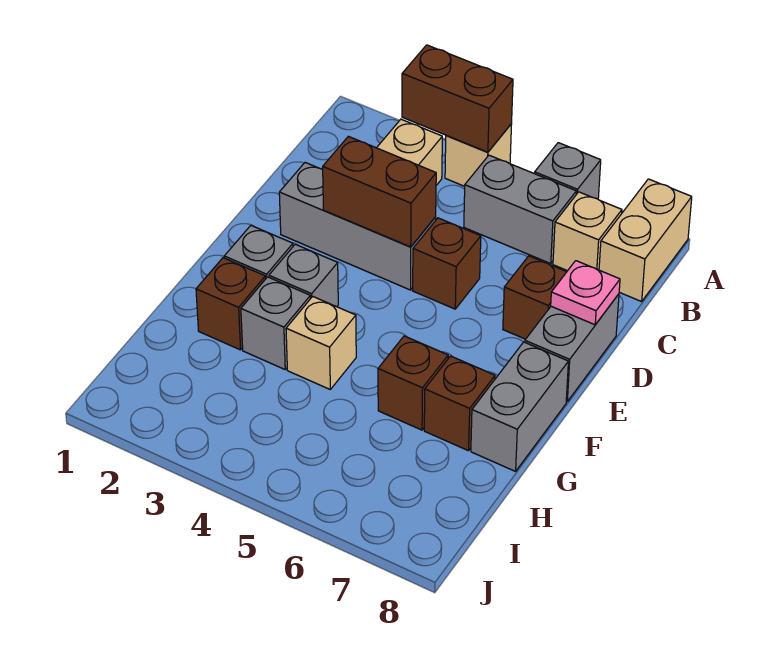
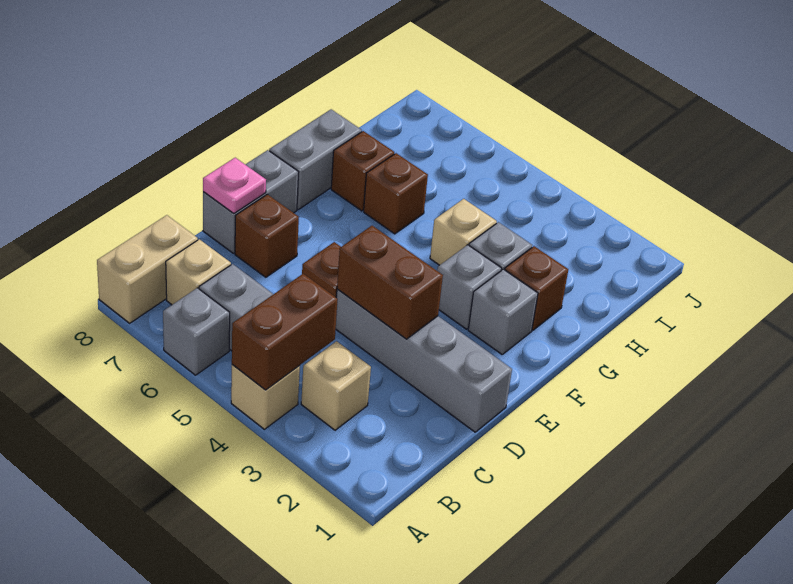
brown brick A3:A4 level 2 -> brown brick A4:B4 level 2
grey brick D2:D4 level 1 -> grey brick D1:D4 level 1

